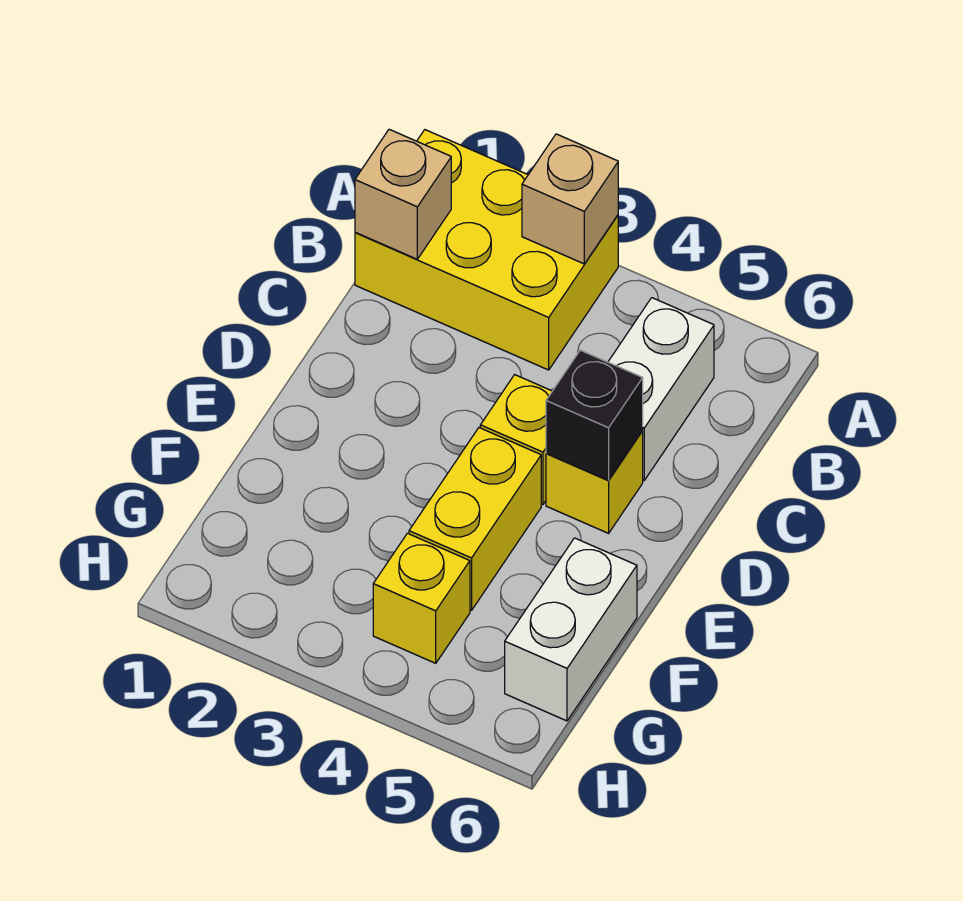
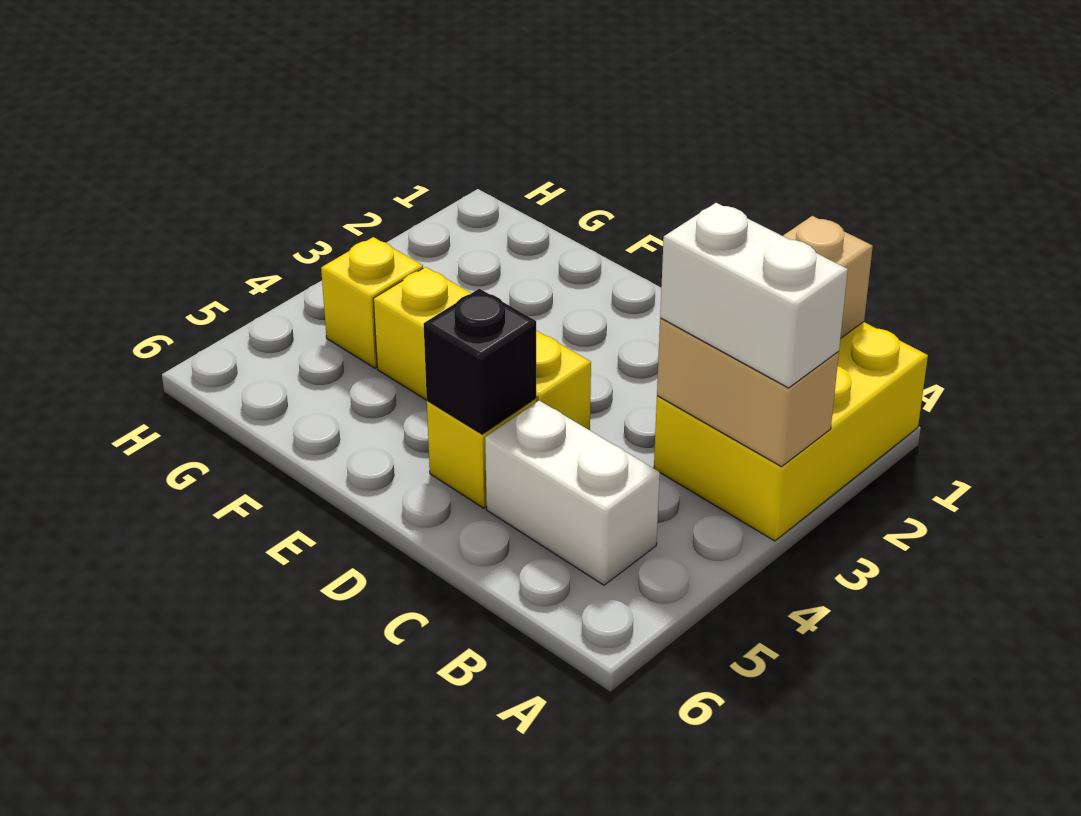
tan brick A3 level 2 -> tan brick A3:B3 level 2
white brick F6:G6 level 1 -> white brick A3:B3 level 3

